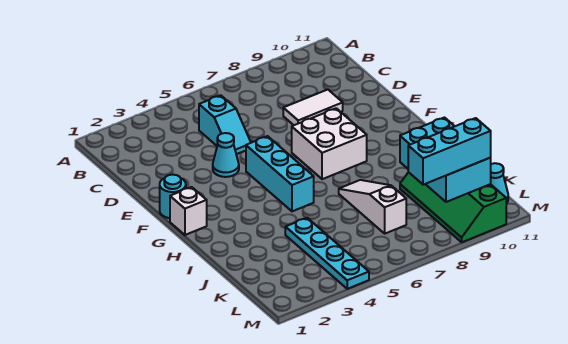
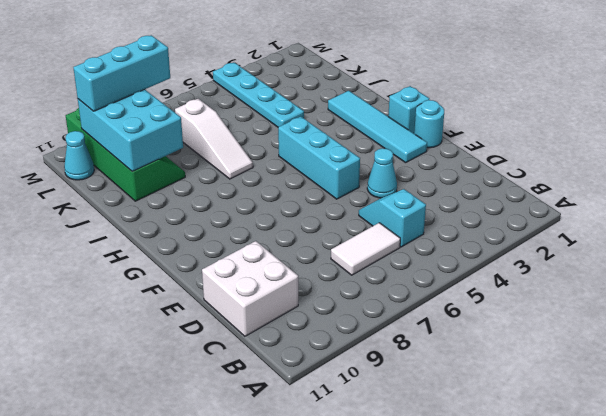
white tile D8:D9 level 1 -> white tile C6:C7 level 1
none -> cyan tile F2:I2 level 1
white brick F7:G8 level 1 -> white brick C10:D11 level 1
white brick G1 level 1 -> cyan brick G1 level 1

